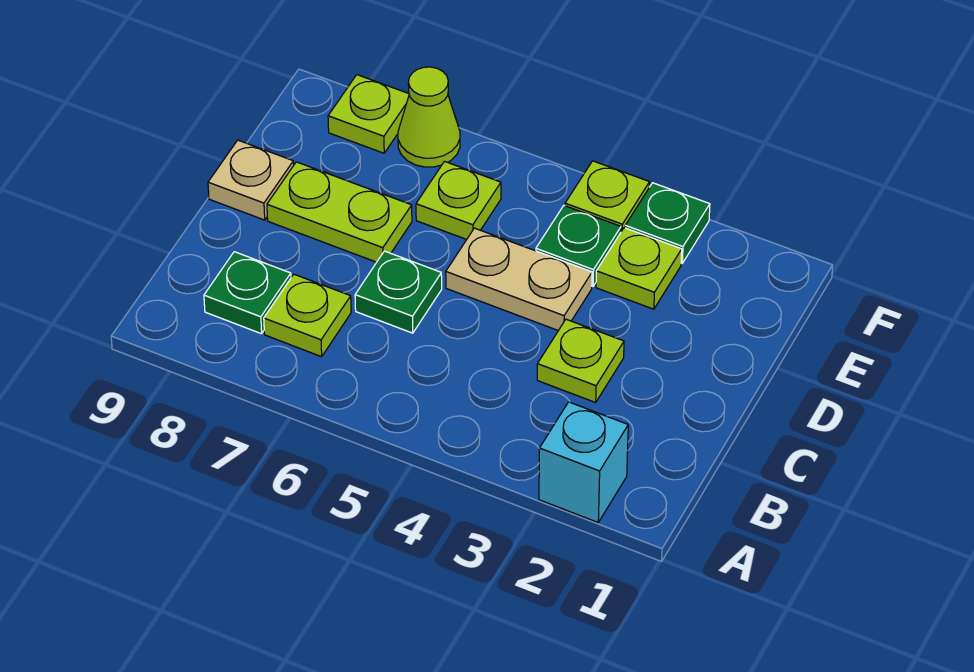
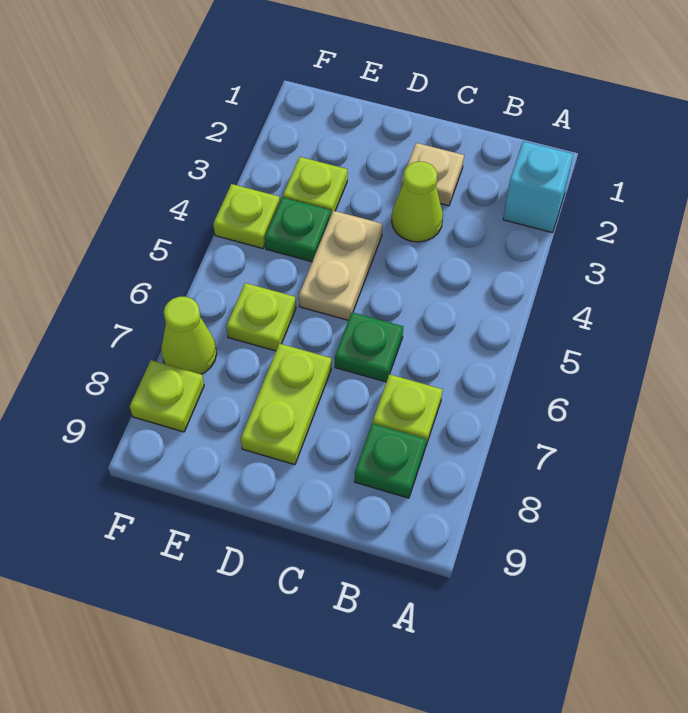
lime plate C3 level 1 -> lime cone C3 level 1
tan plate D9 level 1 -> tan plate C2 level 1
green plate F3 level 1 -> none

